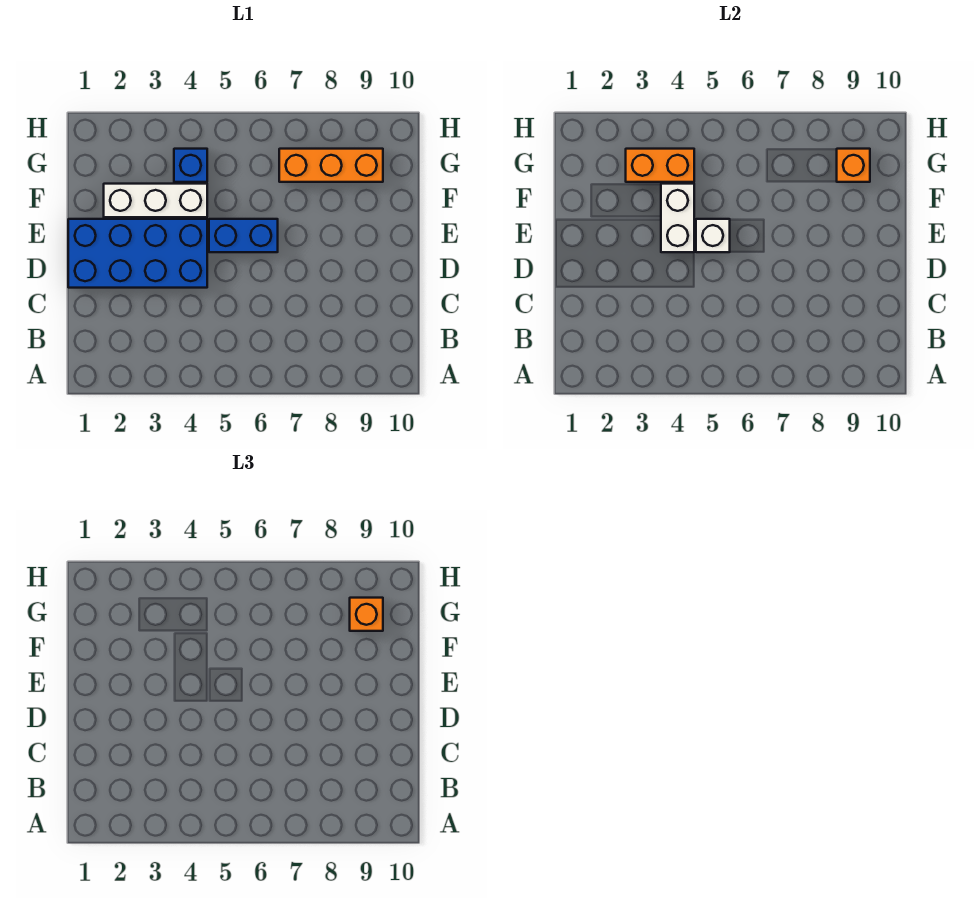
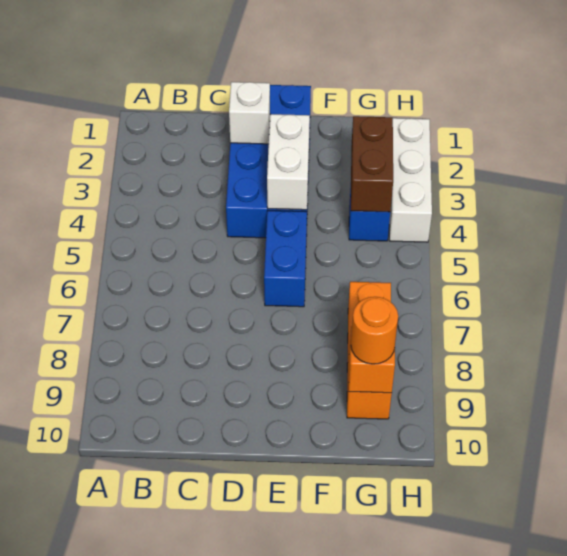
white brick E4:F4 level 2 -> white brick E3:E4 level 2
white brick E5 level 2 -> white brick D2 level 2
white brick F2:F4 level 1 -> white brick H2:H4 level 1
orange brick G3:G4 level 2 -> brown brick G3:G4 level 2
orange brick G9 level 3 -> orange round brick G9 level 3

